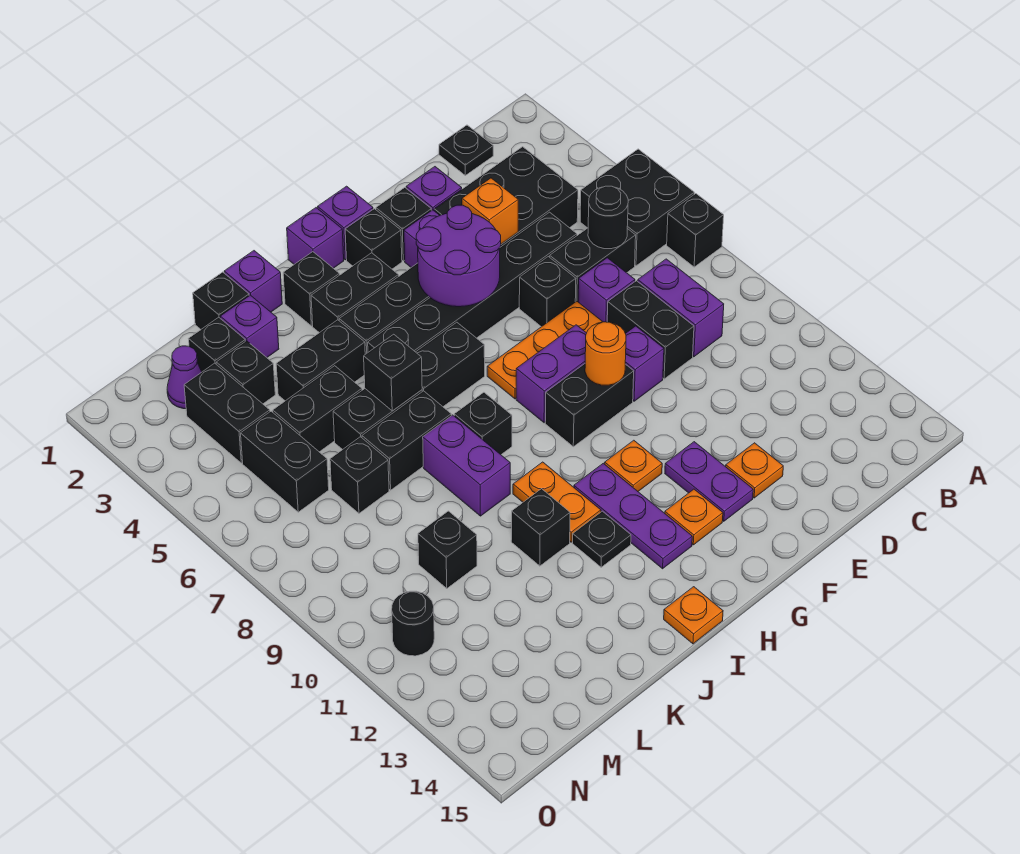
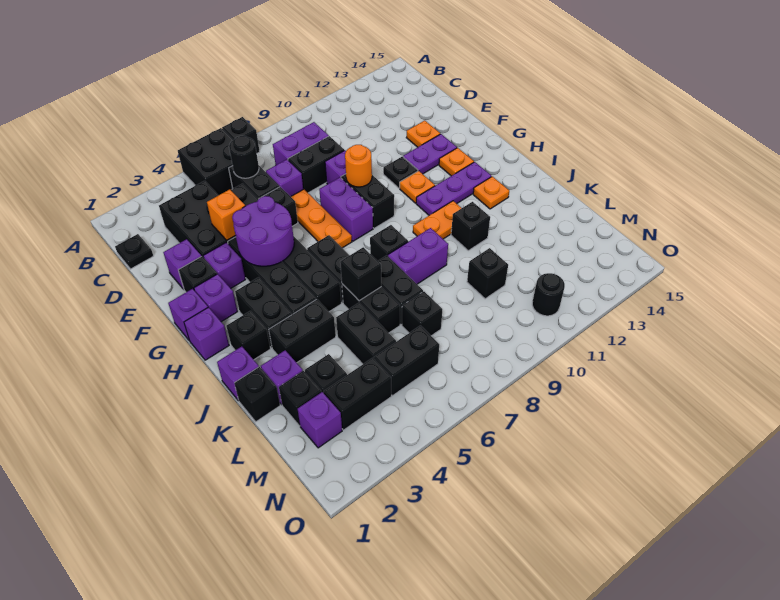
black brick G2 level 1 -> purple brick G2 level 1
black plate I12 level 1 -> black plate F11 level 1
orange plate I15 level 1 -> orange plate I13 level 1
black brick J4:K4 level 1 -> black brick J3:J4 level 1
purple cone M2 level 1 -> purple brick M2 level 1

